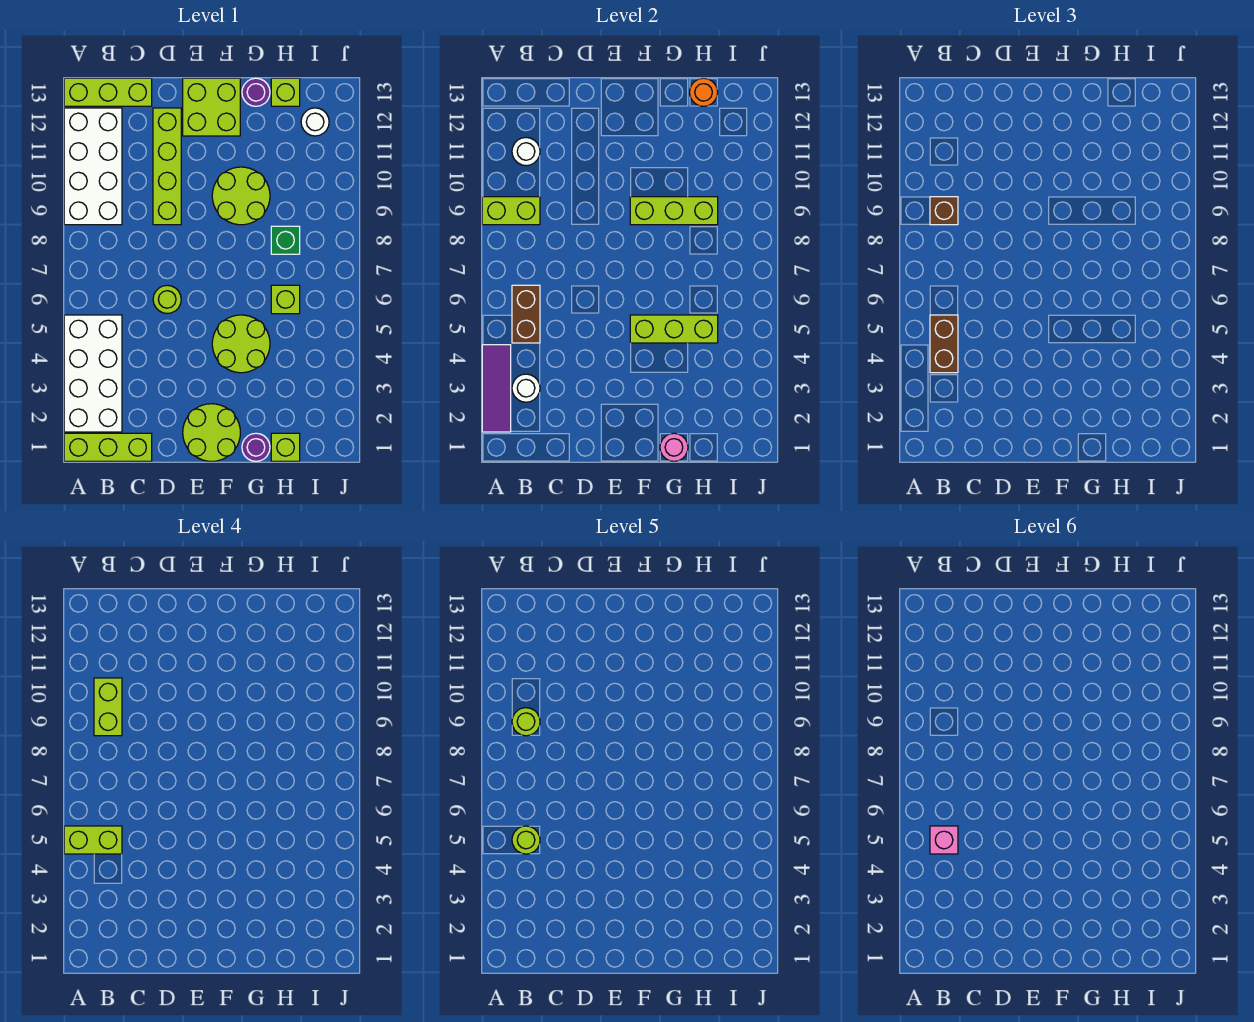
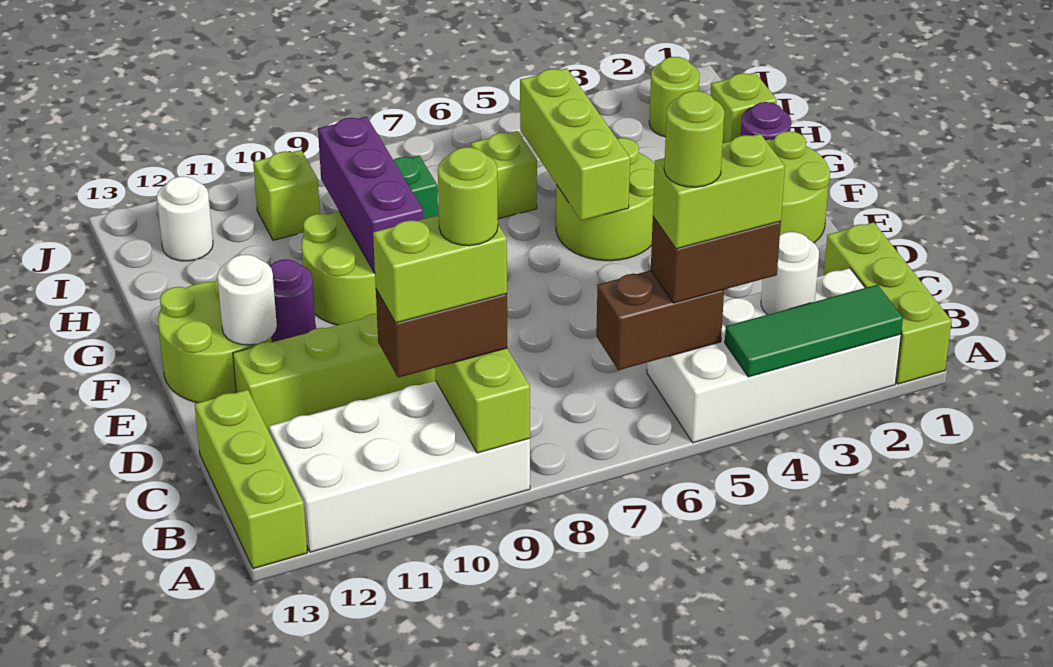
purple tile A2:A4 level 2 -> green tile A2:A4 level 2
lime brick A5:B5 level 4 -> lime brick B4:B5 level 4
pink brick B5 level 6 -> none
brown brick B9 level 3 -> brown brick B9:B10 level 3
white round brick B11 level 2 -> white round brick E12 level 2
lime round brick D6 level 1 -> lime round brick I2 level 1
lime brick E12:F13 level 1 -> lime round brick E12:F13 level 1
lime brick F9:H9 level 2 -> purple brick F9:H9 level 2
pink round brick G1 level 2 -> none
purple round brick G13 level 1 -> purple round brick F11 level 1
lime brick H13 level 1 -> lime brick I10 level 1
orange round brick H13 level 2 -> none

